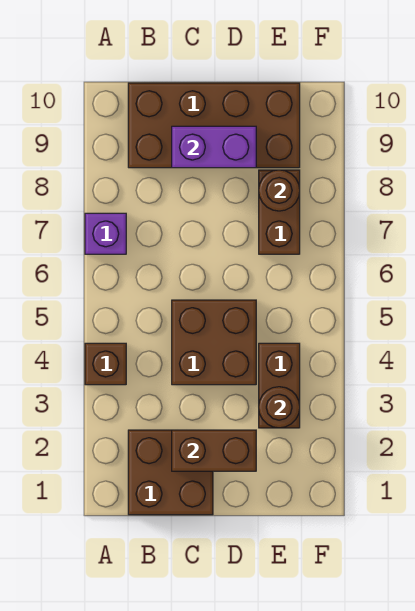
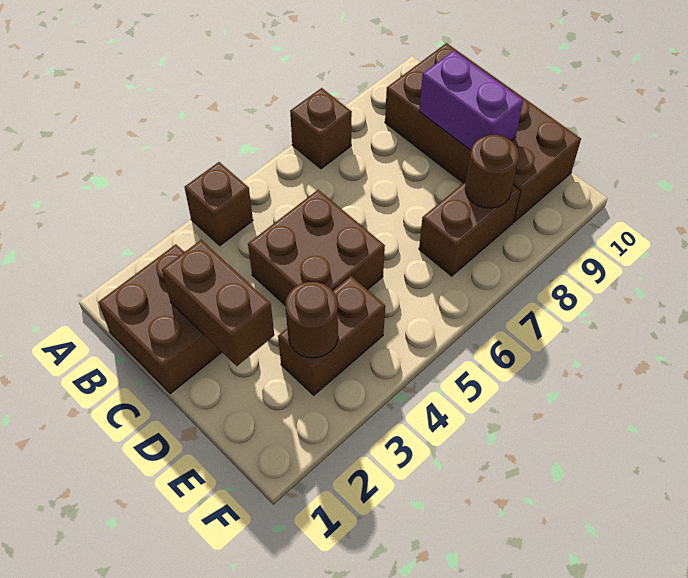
purple brick A7 level 1 -> brown brick A7 level 1

